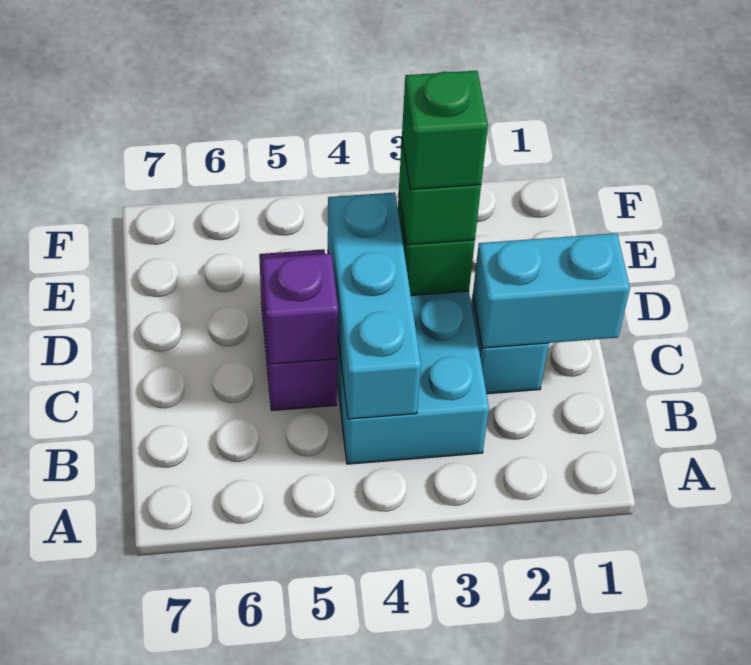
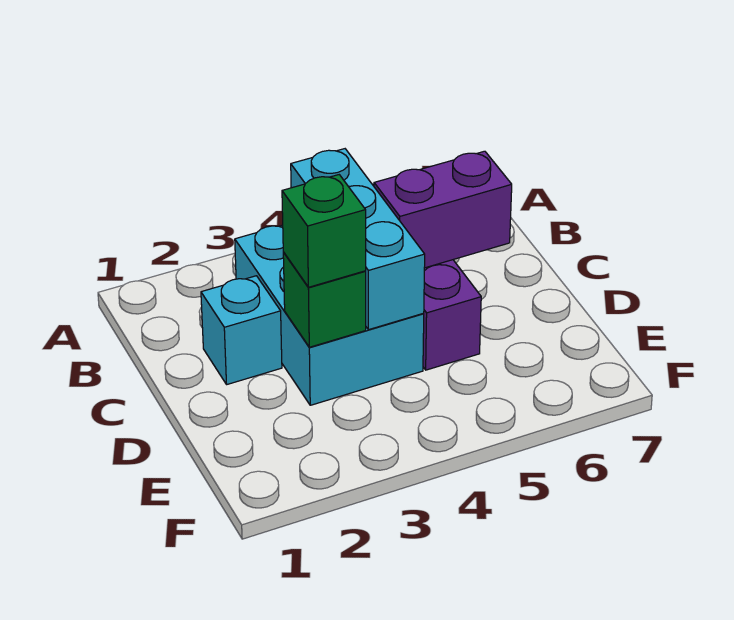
cyan brick C1:C2 level 2 -> none
purple brick C5 level 2 -> purple brick C5:C6 level 2
green brick D3 level 4 -> none

